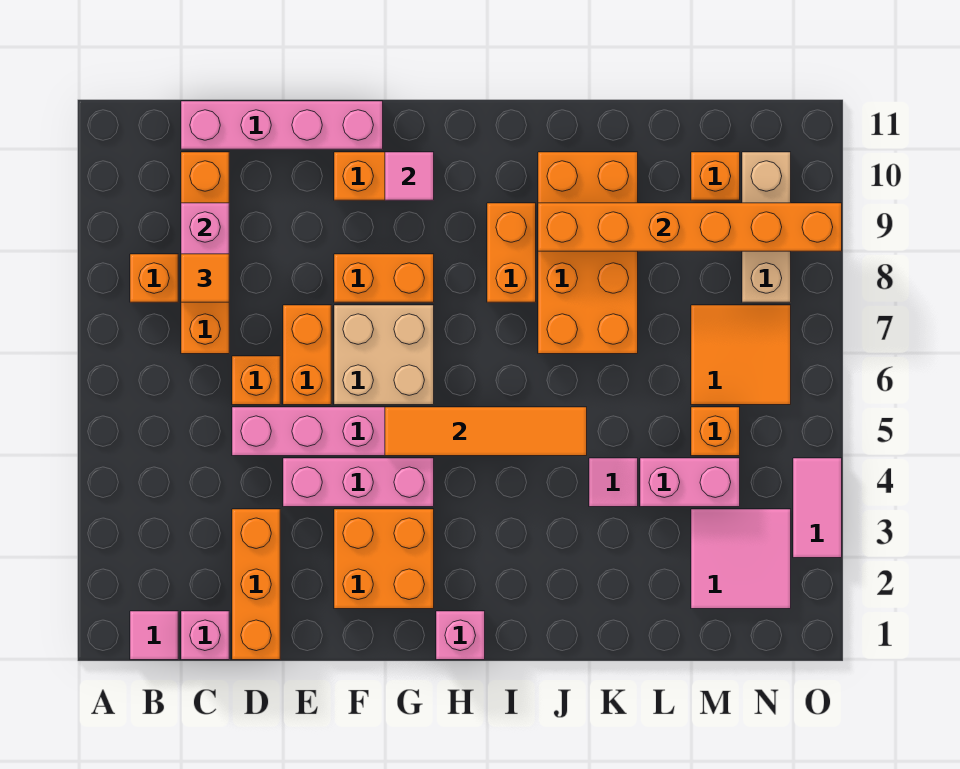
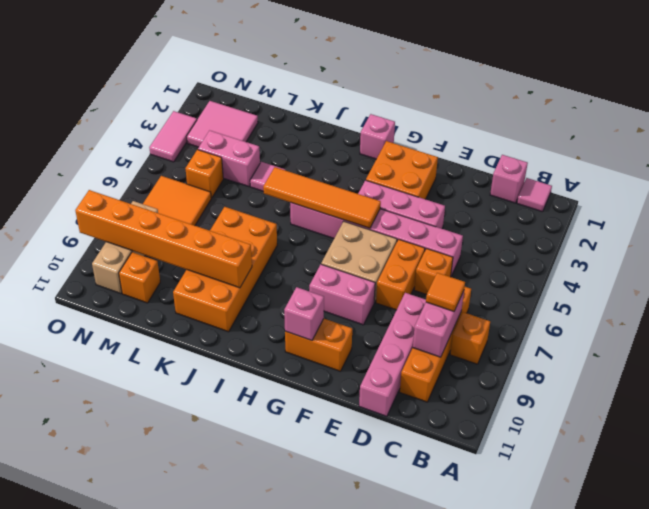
pink brick C11:F11 level 1 -> pink brick D8:D11 level 1
orange brick D1:D3 level 1 -> none
orange brick F8:G8 level 1 -> pink brick F8:G8 level 1
pink tile G10 level 2 -> pink brick G10 level 2
orange brick I8:I9 level 1 -> none

